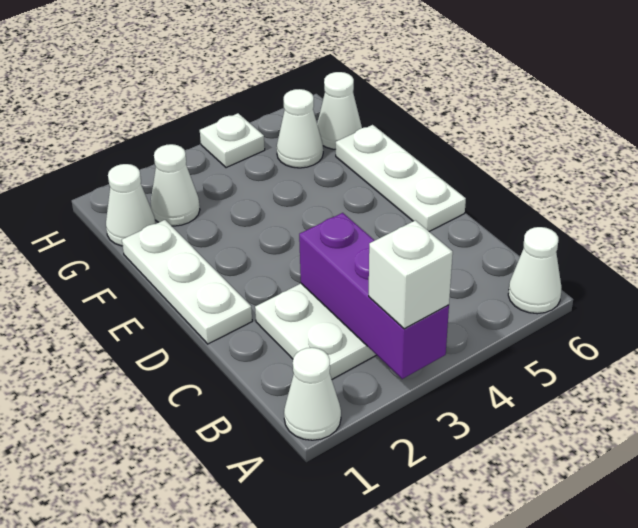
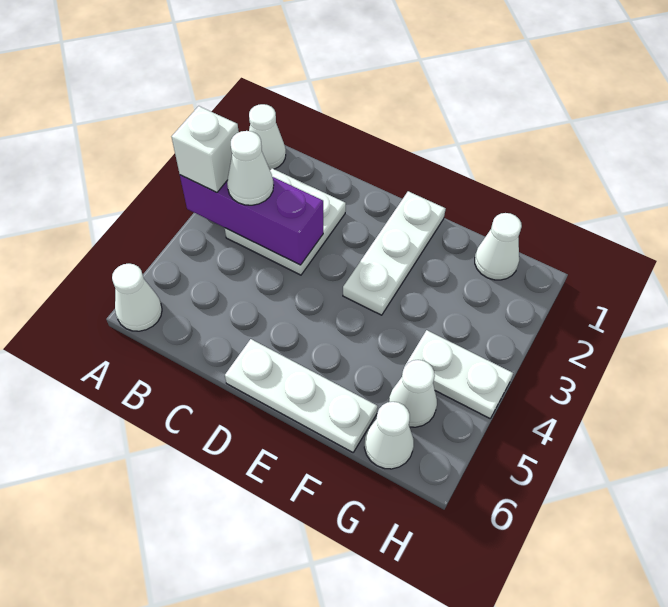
white plate D1:F1 level 1 -> white plate E1:E3 level 1
white cone G2 level 1 -> white cone B3 level 3
white plate H4 level 1 -> white plate G4:H4 level 1

